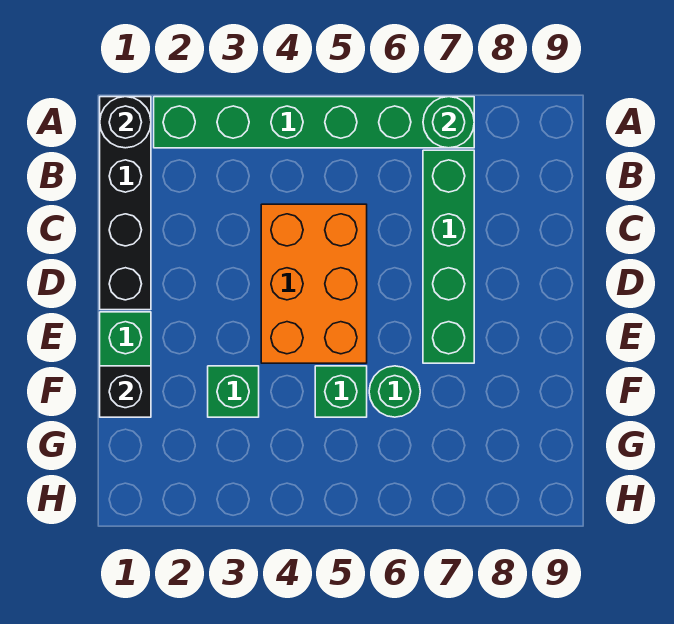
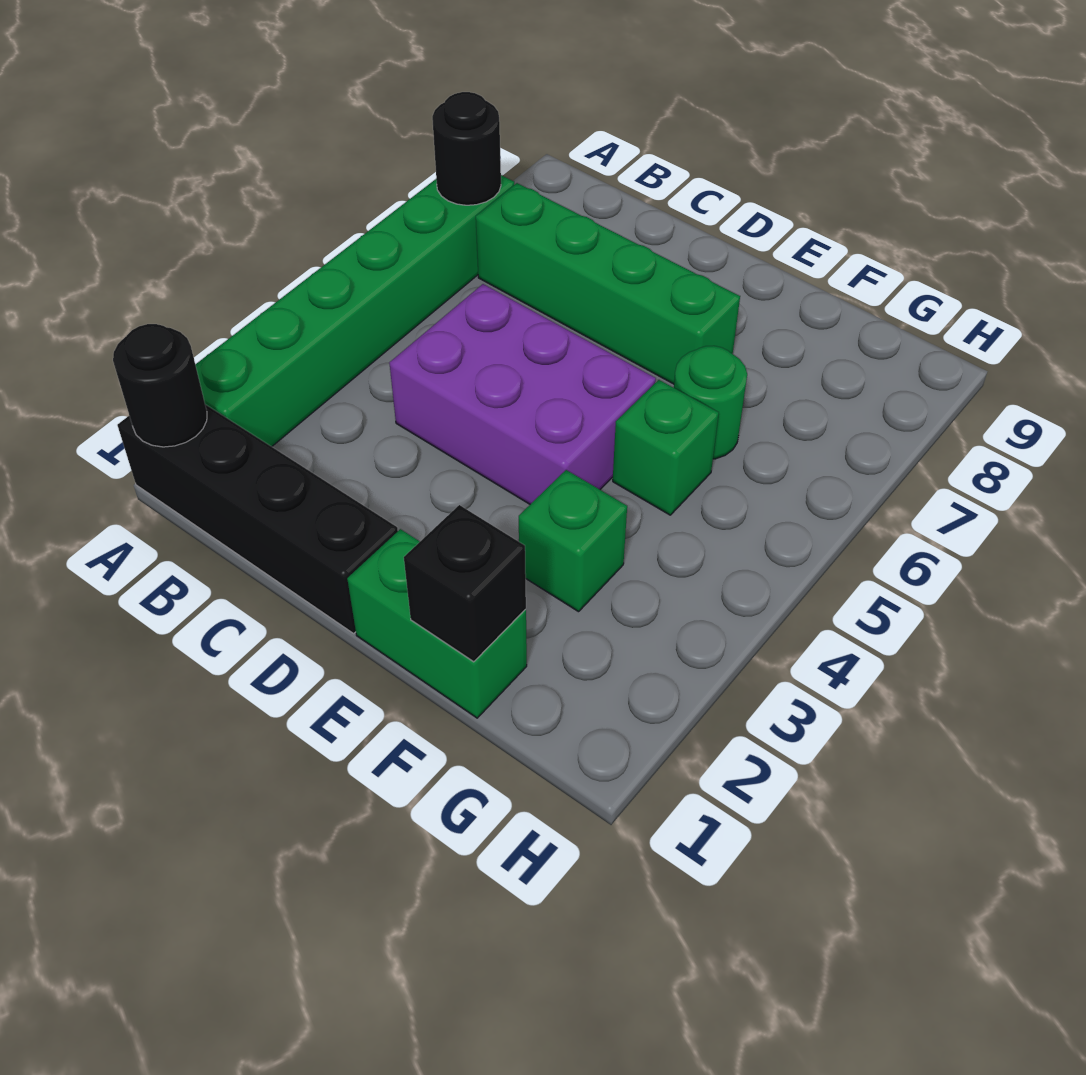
green round brick A7 level 2 -> black round brick A7 level 2
orange brick C4:E5 level 1 -> purple brick C4:E5 level 1

